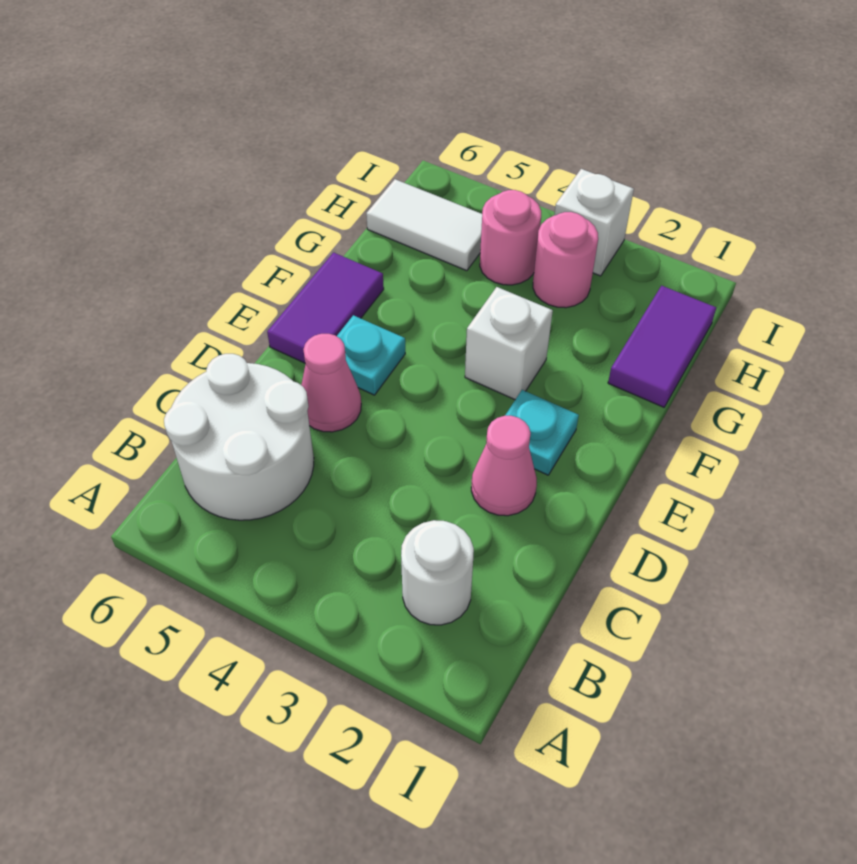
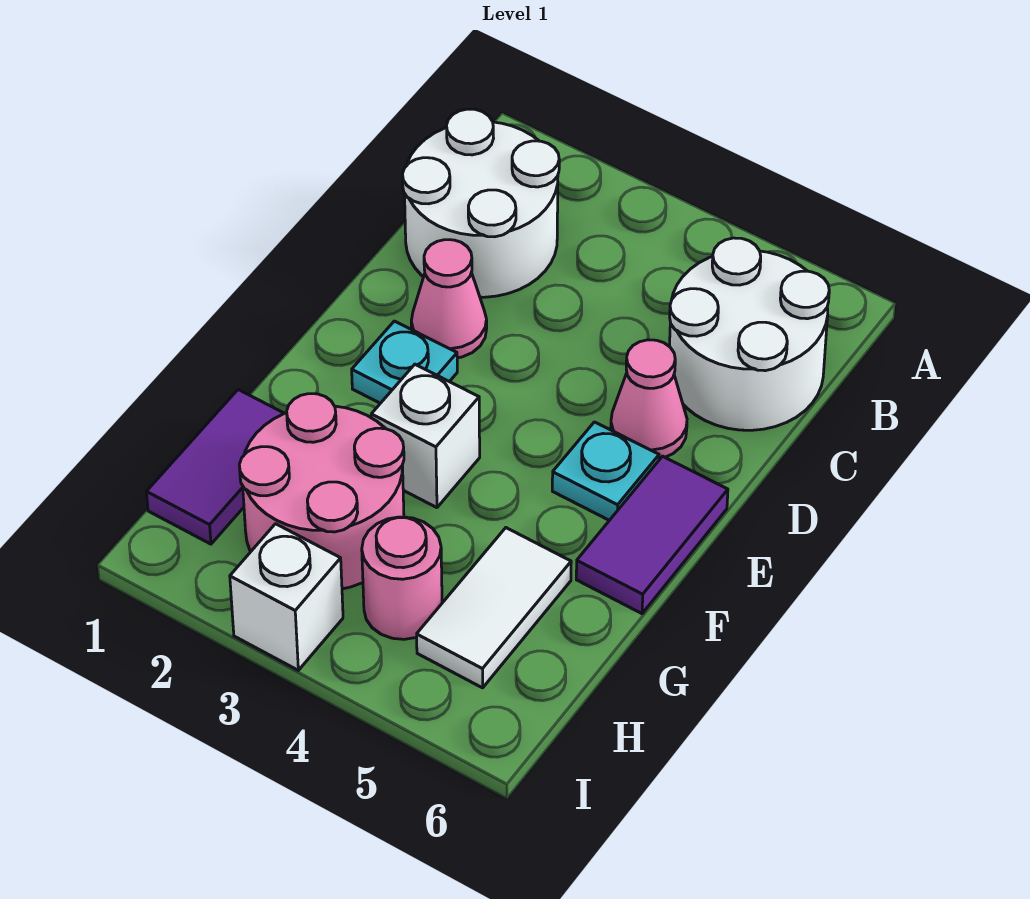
white round brick B2 level 1 -> white round brick B1:C2 level 1
pink round brick H3 level 1 -> pink round brick G2:H3 level 1
white tile H5:H6 level 1 -> white tile G5:H5 level 1

